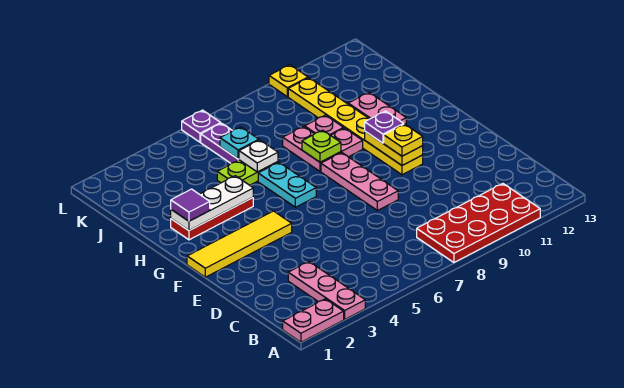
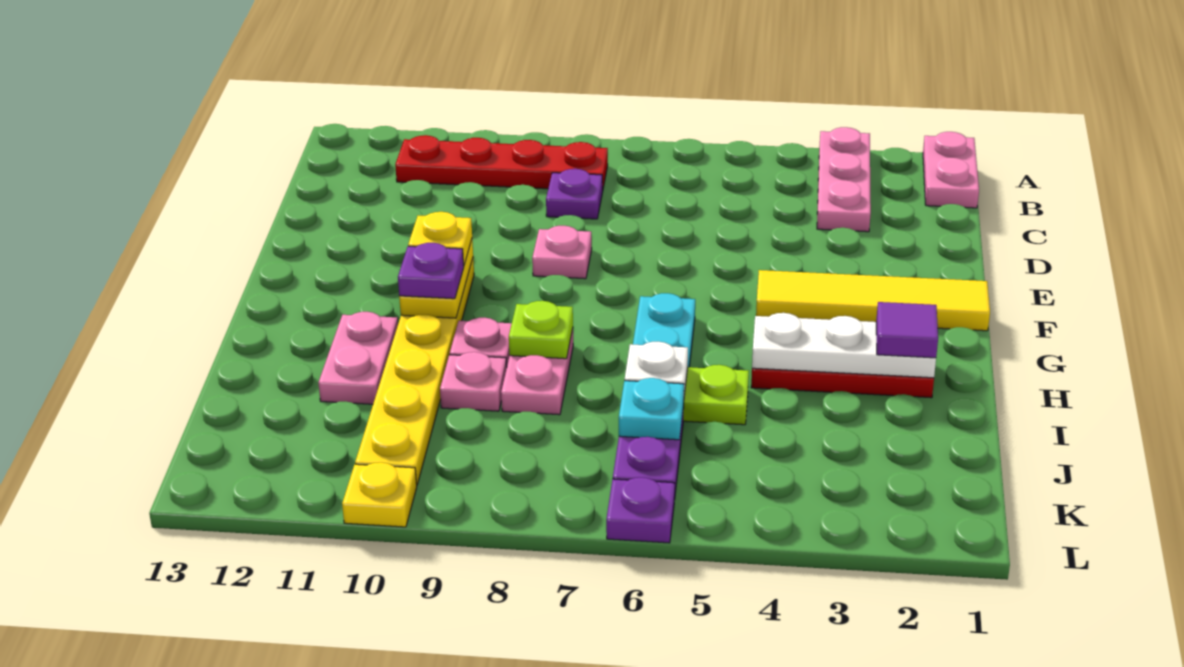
pink plate A1:A2 level 1 -> pink plate A1:B1 level 1
red plate A8:B11 level 1 -> red plate B8:B11 level 1
none -> purple plate C8 level 1
pink plate E8:G8 level 1 -> pink plate E8 level 1

